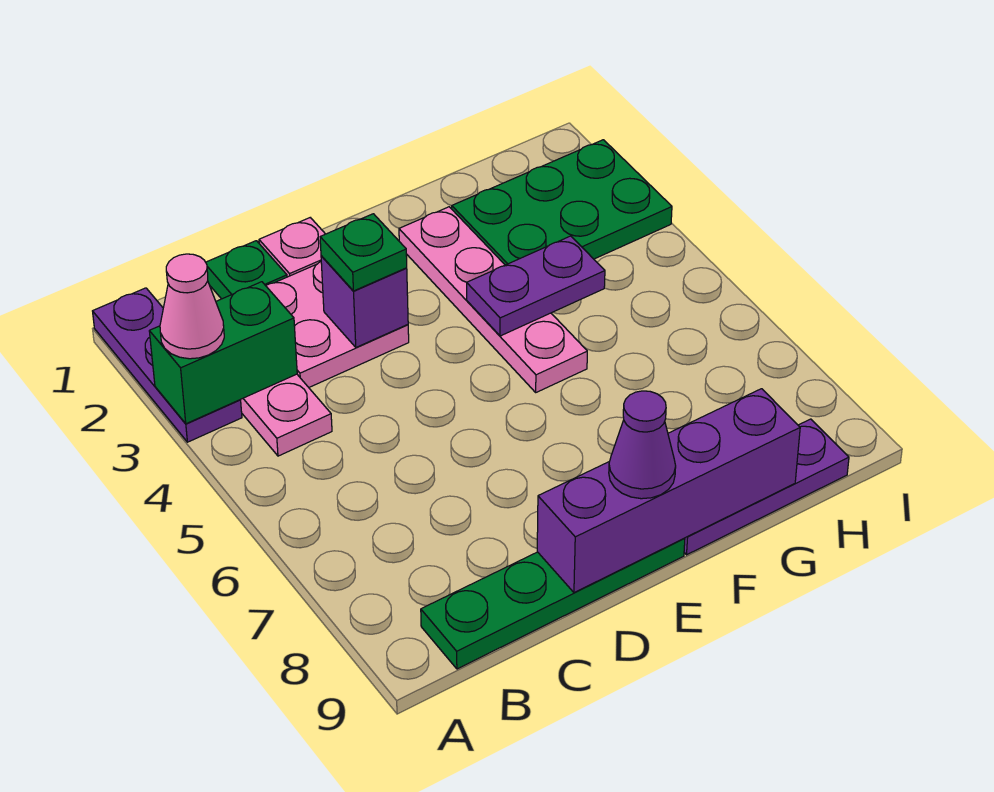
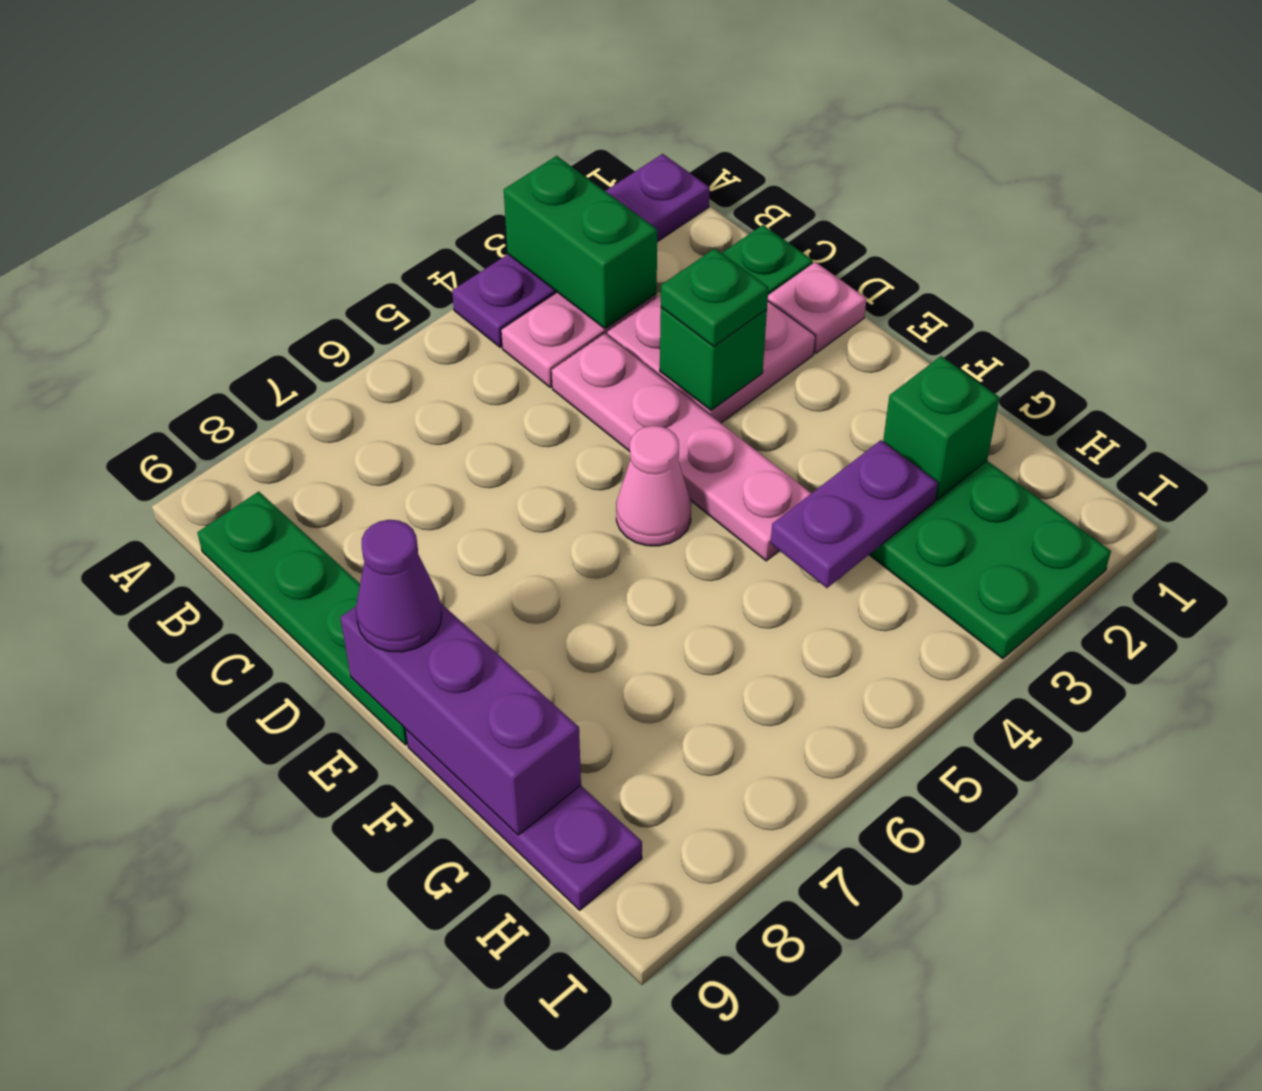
purple plate A1:A3 level 1 -> purple plate A1:A4 level 1
pink cone A3 level 3 -> pink cone E5 level 1
purple brick D3 level 2 -> green brick D3 level 2
purple brick D9:G9 level 2 -> purple brick E9:G9 level 2
pink plate F2:F5 level 1 -> pink plate C4:F4 level 1
purple plate F4:G4 level 2 -> purple plate G3:G4 level 2
none -> green brick G2 level 2

